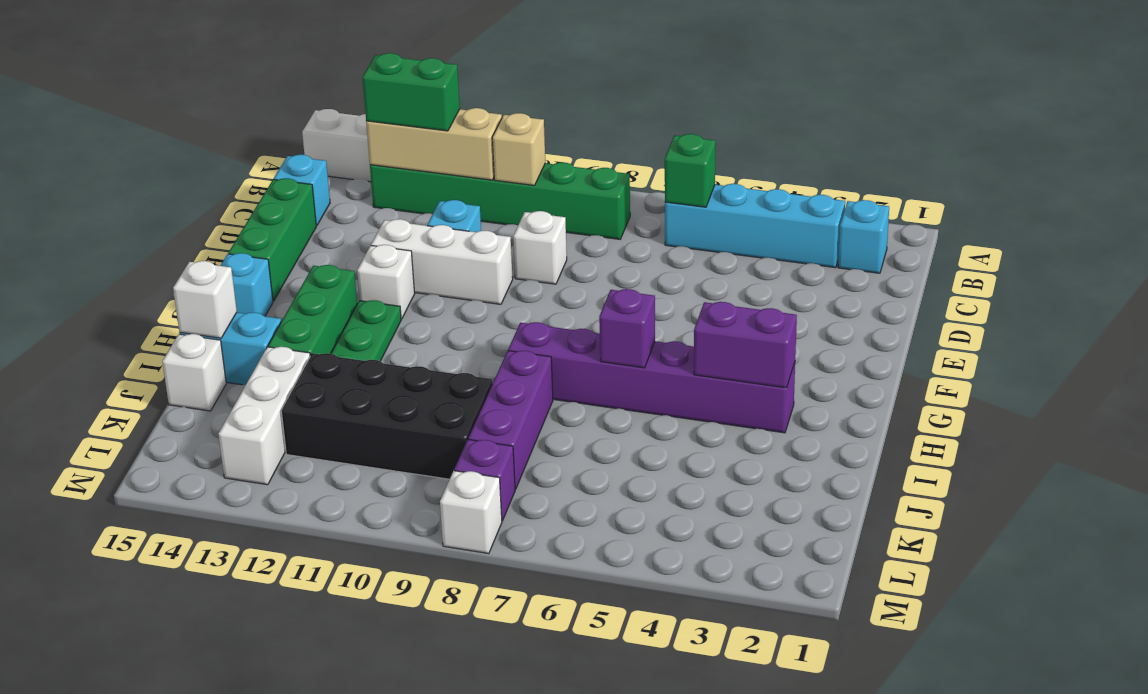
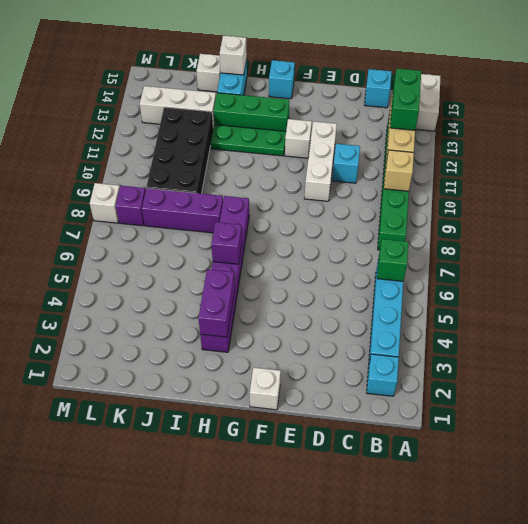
white brick D9 level 1 -> white brick F1 level 1
green brick D15:F15 level 1 -> none

